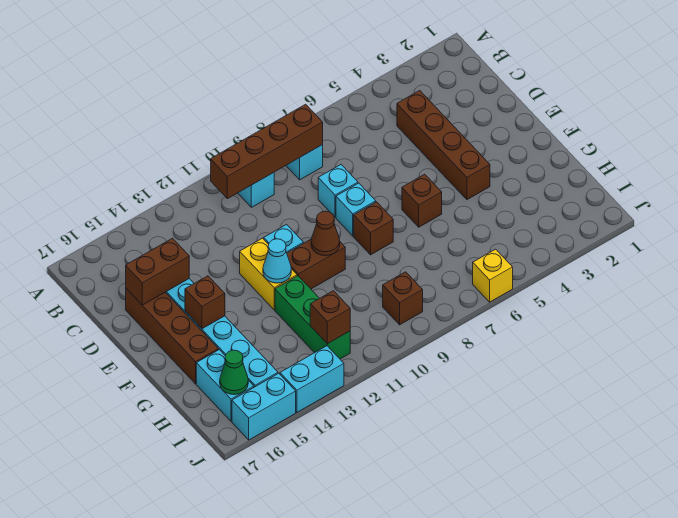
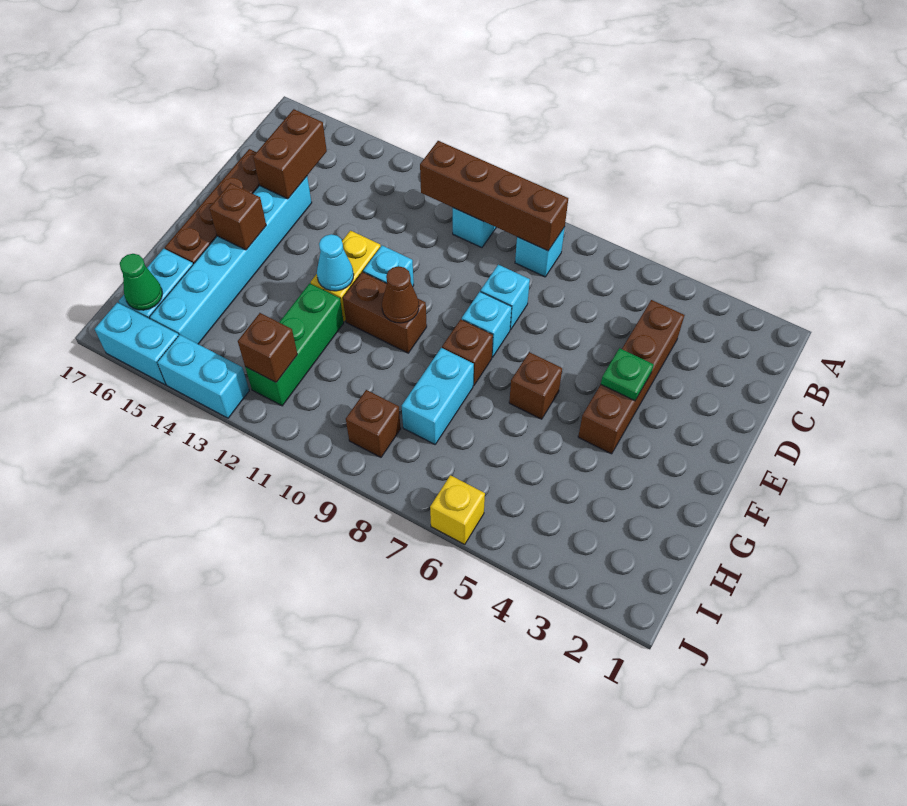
brown brick D15:D16 level 2 -> brown brick C15:D15 level 2
none -> green plate E4 level 2
none -> cyan brick G8:H8 level 1

